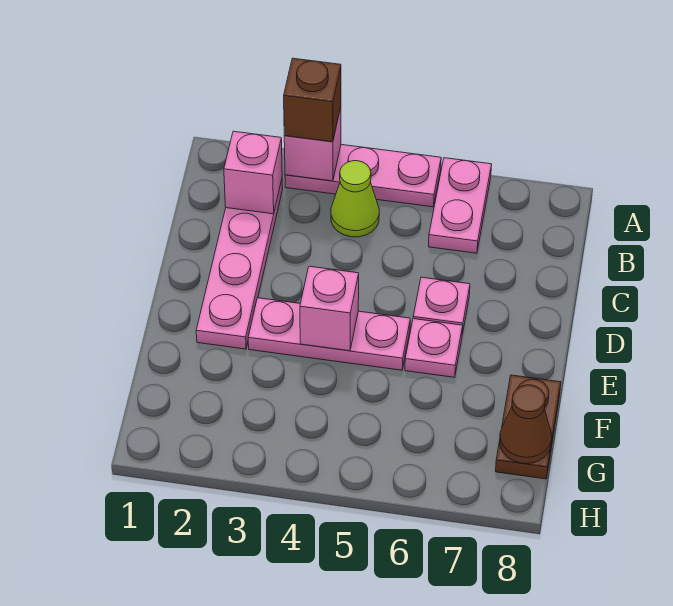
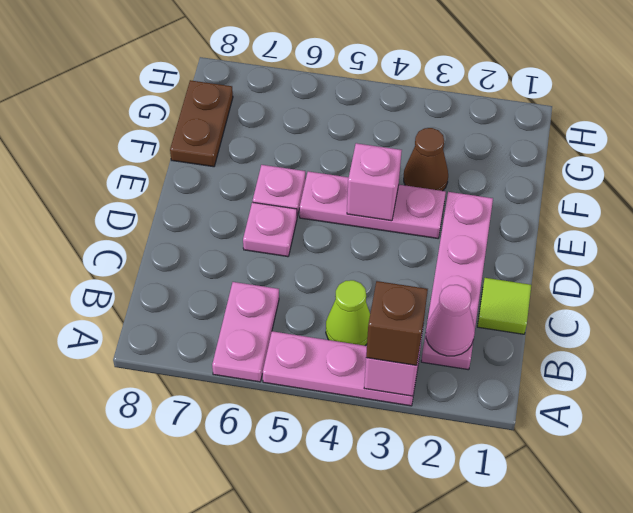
pink brick B2 level 2 -> pink cone B2 level 2
none -> lime tile C1 level 1
brown cone G8 level 2 -> brown cone F3 level 1

